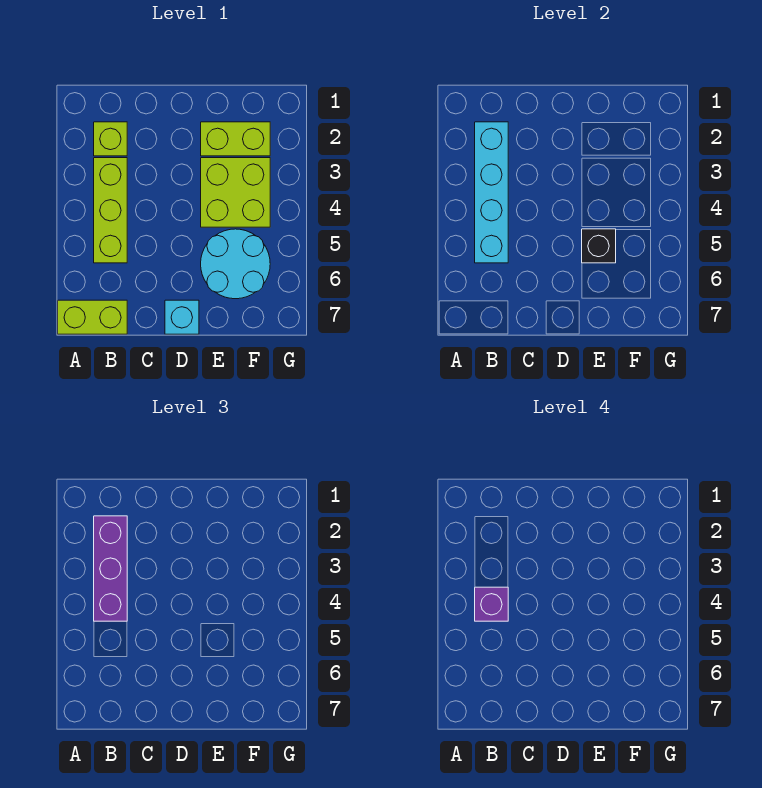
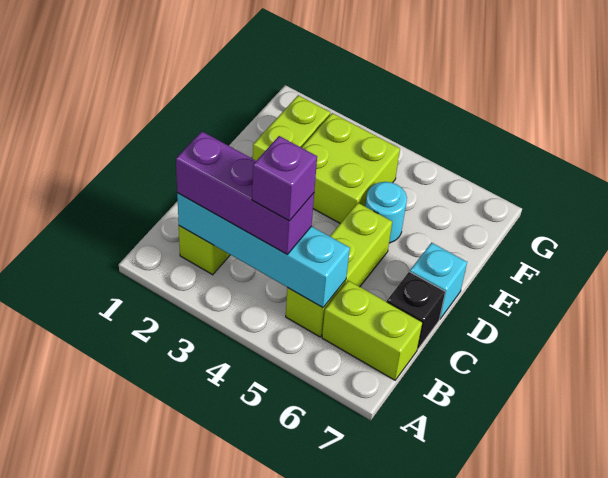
lime brick A7:B7 level 1 -> lime brick B6:B7 level 1
lime brick B3:B5 level 1 -> lime brick B5:D5 level 1
cyan round brick E5:F6 level 1 -> cyan round brick E5 level 1
black brick E5 level 2 -> black brick C7 level 1

